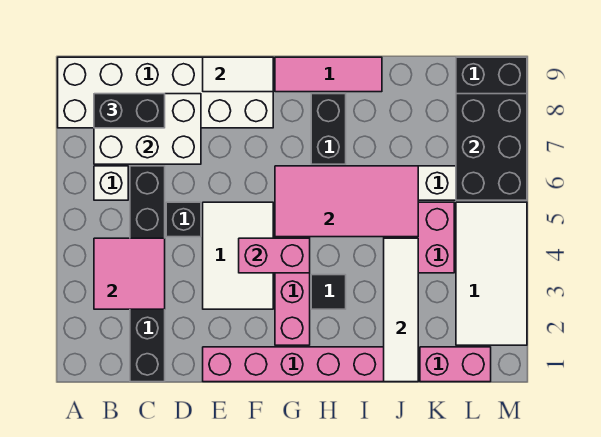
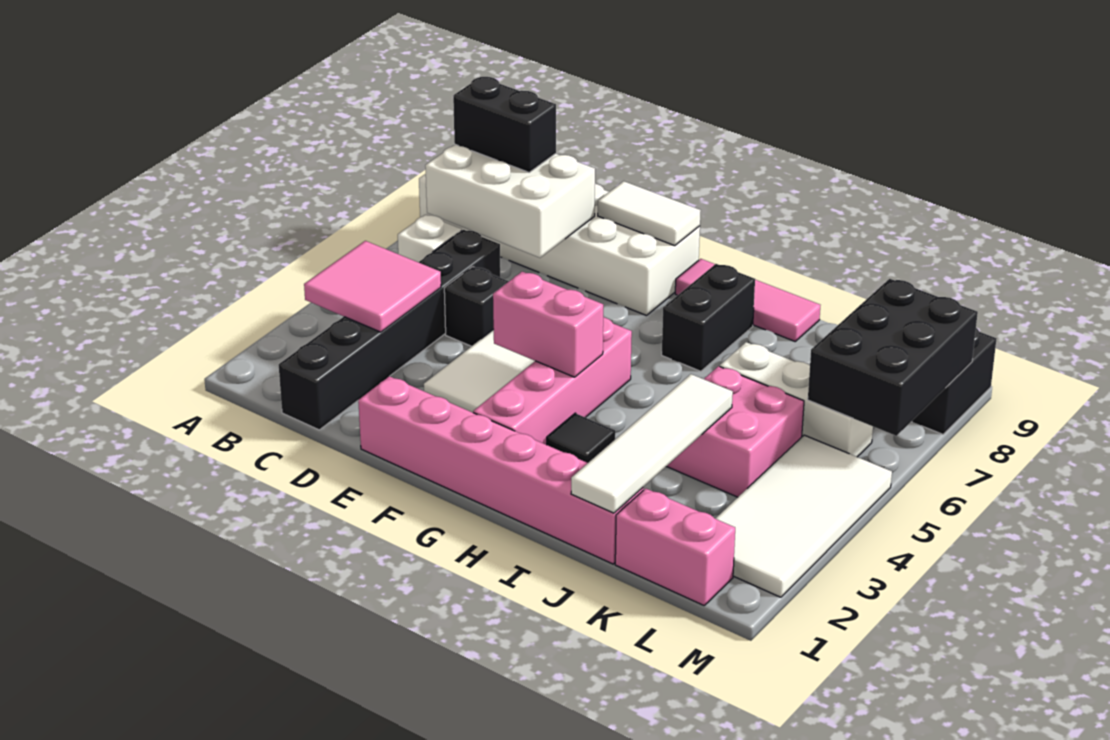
pink tile G5:J6 level 2 -> none

